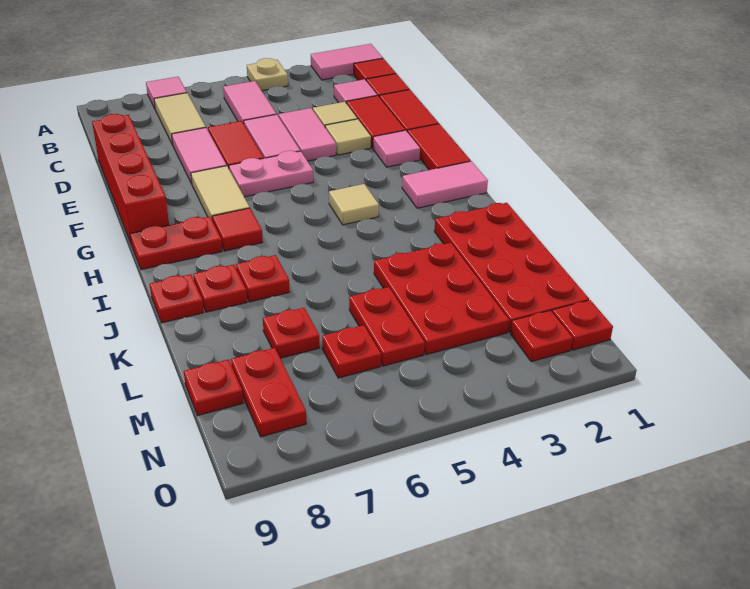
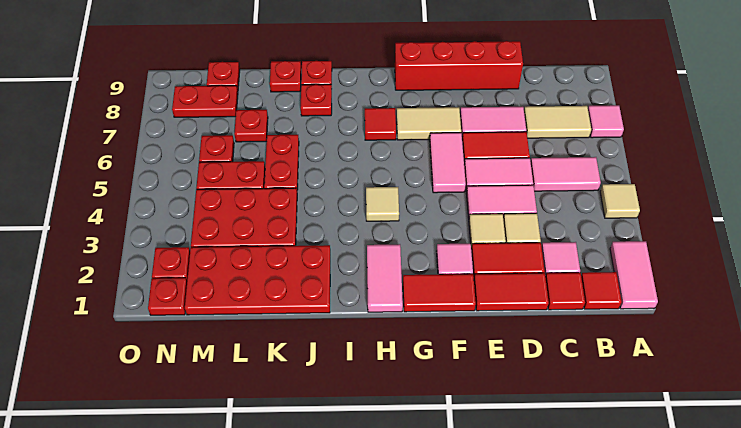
tan plate A4 level 1 -> tan tile A4 level 1
pink plate F5:F6 level 1 -> pink tile F5:F6 level 1
red plate H8:H9 level 1 -> red plate K5:K6 level 1
red plate J7 level 1 -> red plate K9 level 1

